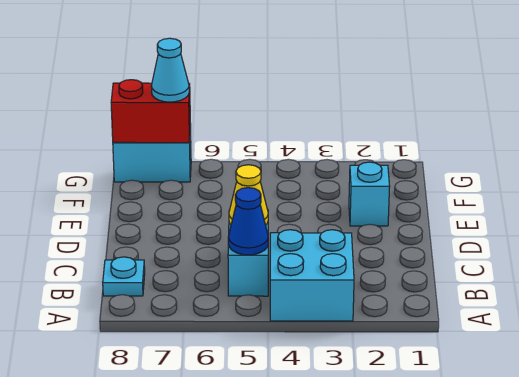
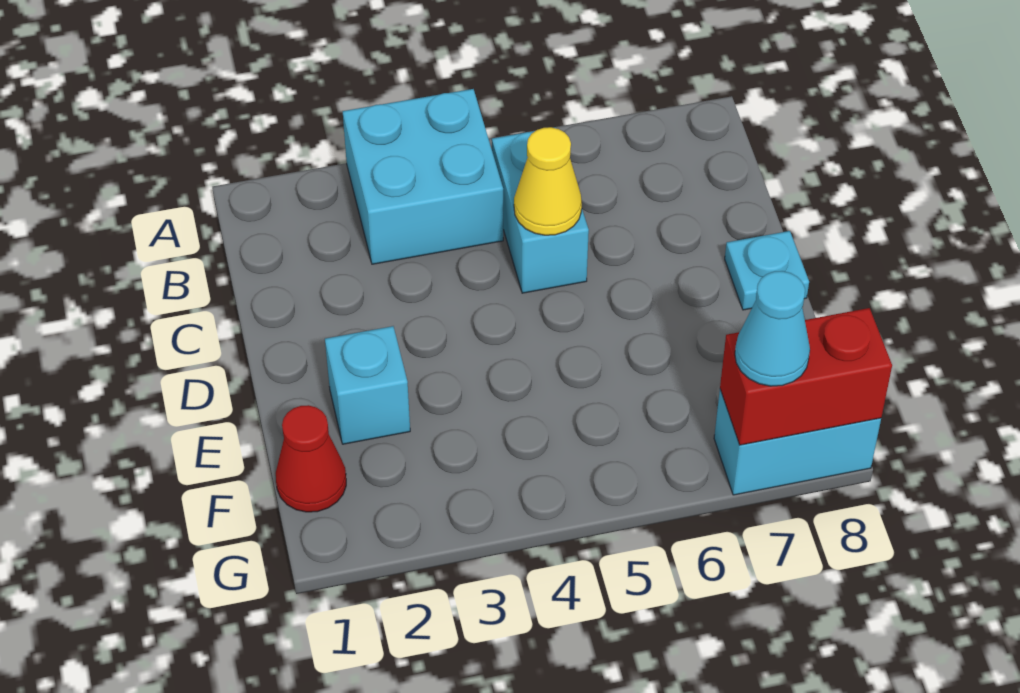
blue cone B5 level 2 -> none
cyan plate B8 level 1 -> cyan plate D8 level 1
none -> red cone F1 level 1

